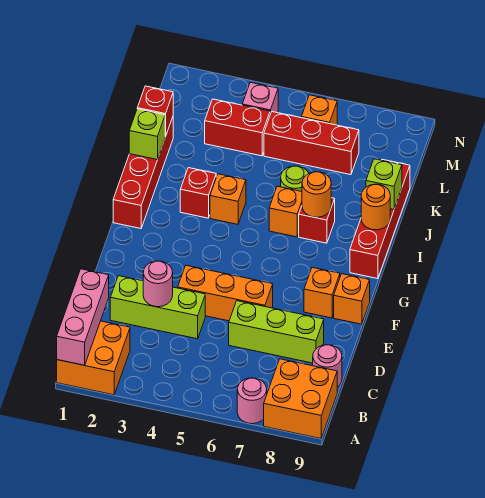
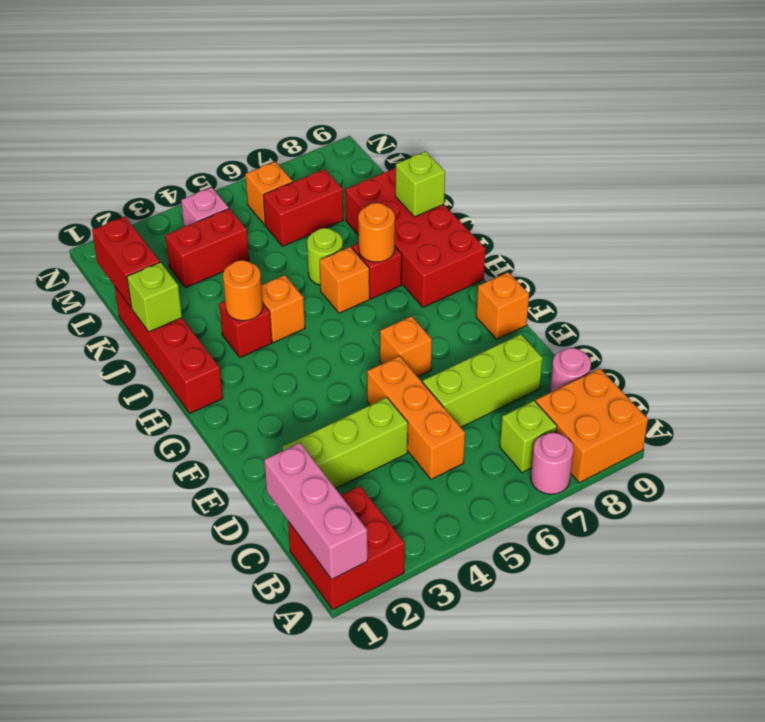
orange brick A1:B2 level 1 -> red brick A1:B2 level 1
none -> lime brick B7 level 1
pink round brick D3 level 2 -> none
orange brick E4:E6 level 1 -> orange brick C5:E5 level 1
orange brick F8 level 1 -> orange brick F6 level 1
red brick H9:K9 level 1 -> red brick H8:K9 level 1
orange round brick I9 level 2 -> orange round brick I3 level 2
red brick K1 level 2 -> red brick K1:L1 level 2
red brick L5:L7 level 1 -> red brick L6:L7 level 1

